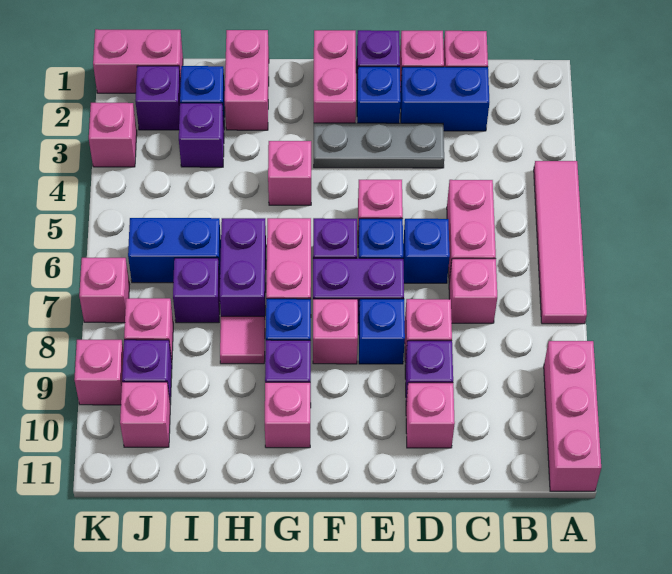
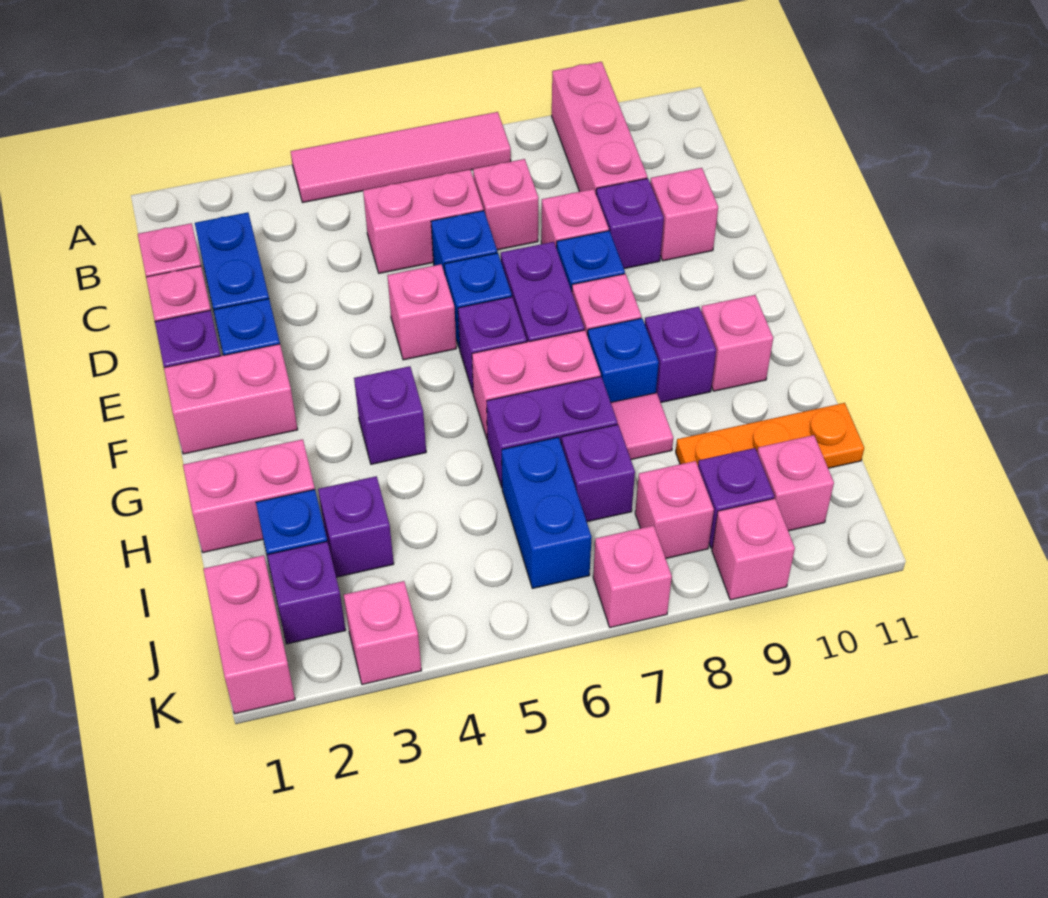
pink brick A9:A11 level 1 -> pink brick A9:C9 level 1
grey plate D3:F3 level 1 -> none
pink brick G4 level 1 -> purple brick G4 level 1
none -> orange plate I9:I11 level 1

